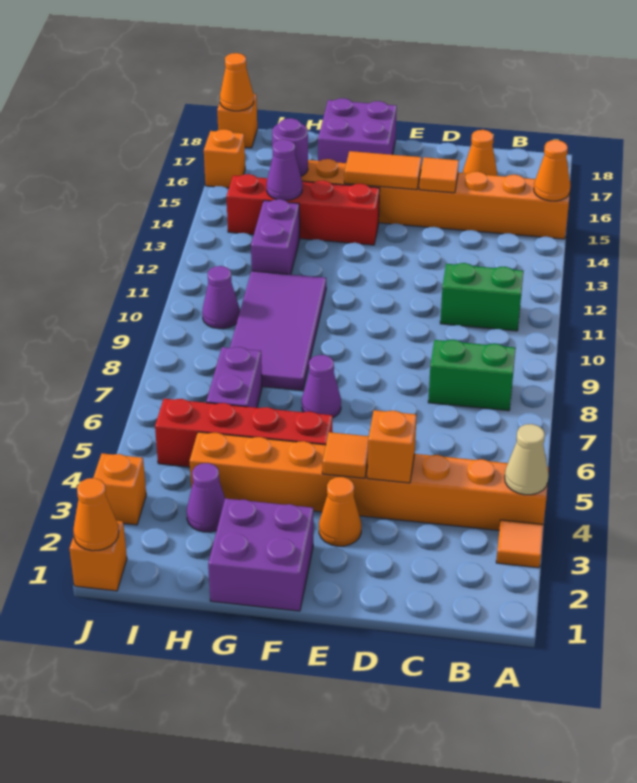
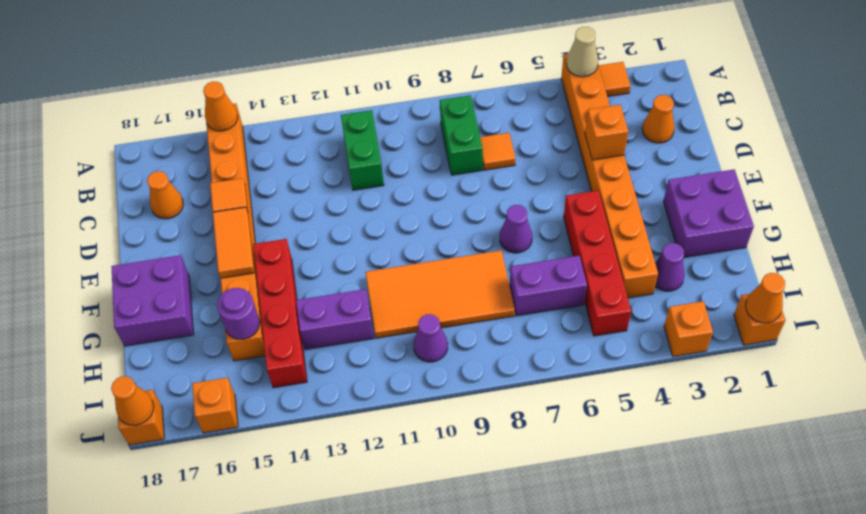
orange cone E3 level 1 -> orange cone C2 level 1
orange tile E4 level 2 -> orange tile C7 level 1
purple tile G8:H11 level 1 -> orange tile G8:H11 level 1
purple cone H14 level 2 -> none

